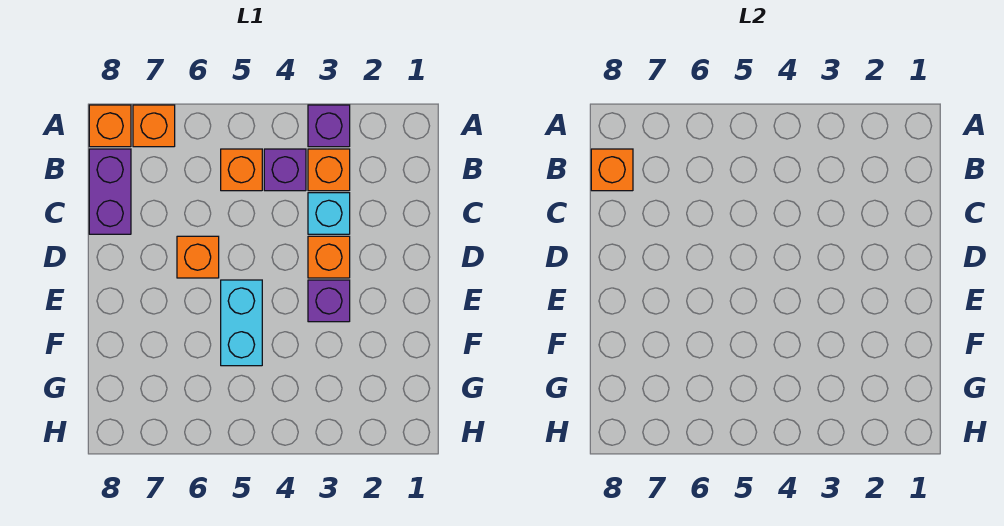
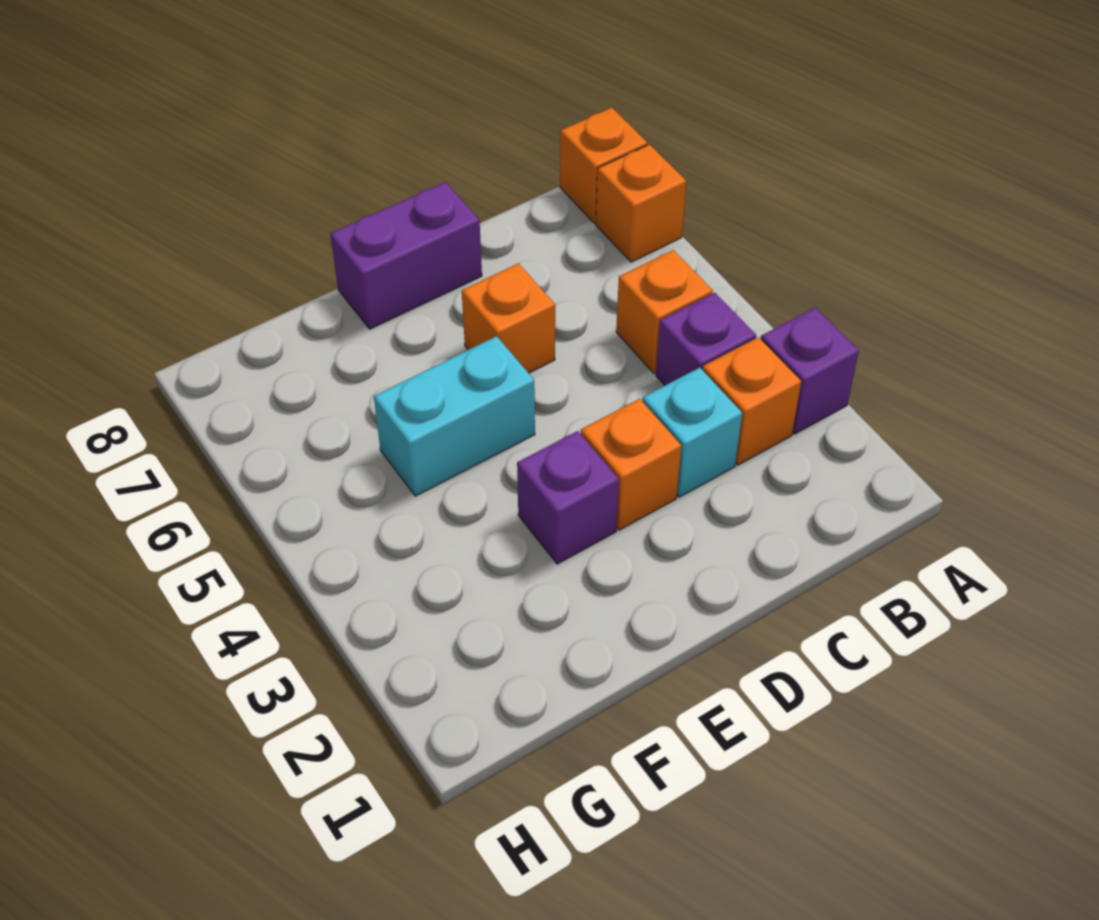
purple brick B8:C8 level 1 -> purple brick D8:E8 level 1
orange brick B8 level 2 -> none

